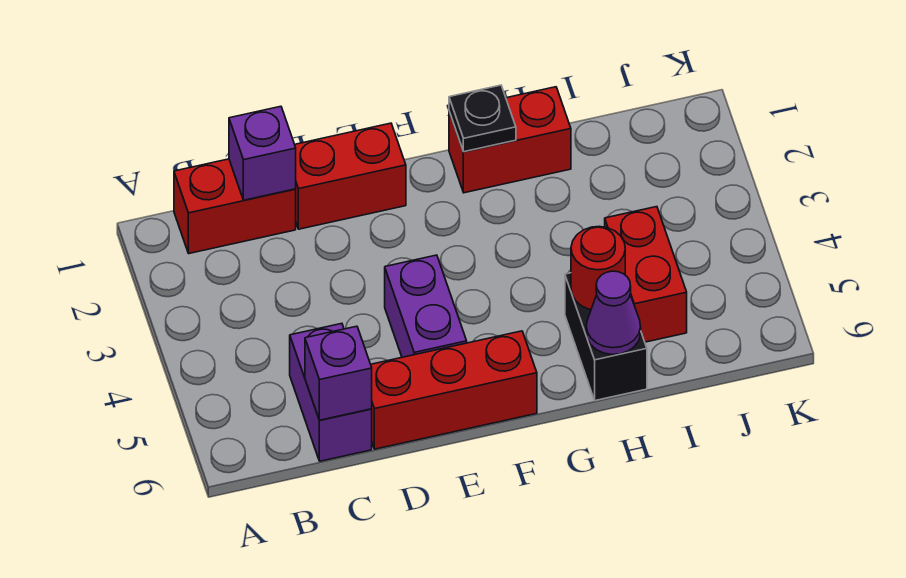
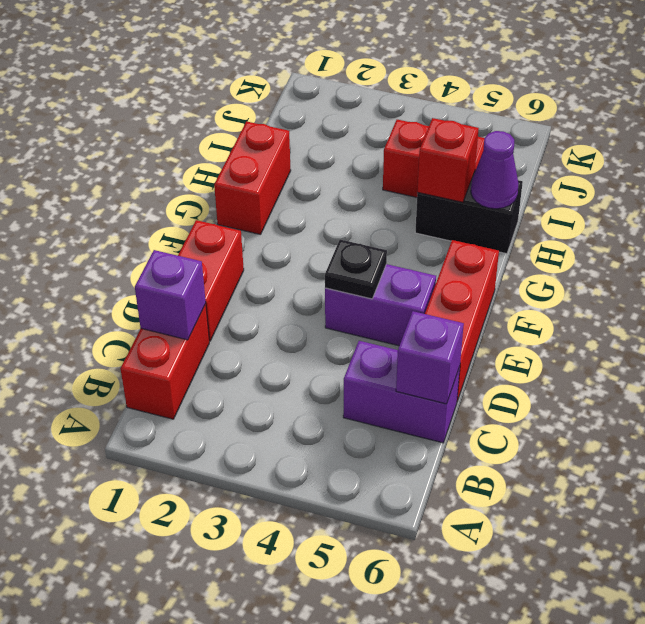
black plate G1 level 2 -> black plate E4 level 2
red round brick H5 level 2 -> red brick H5 level 2

